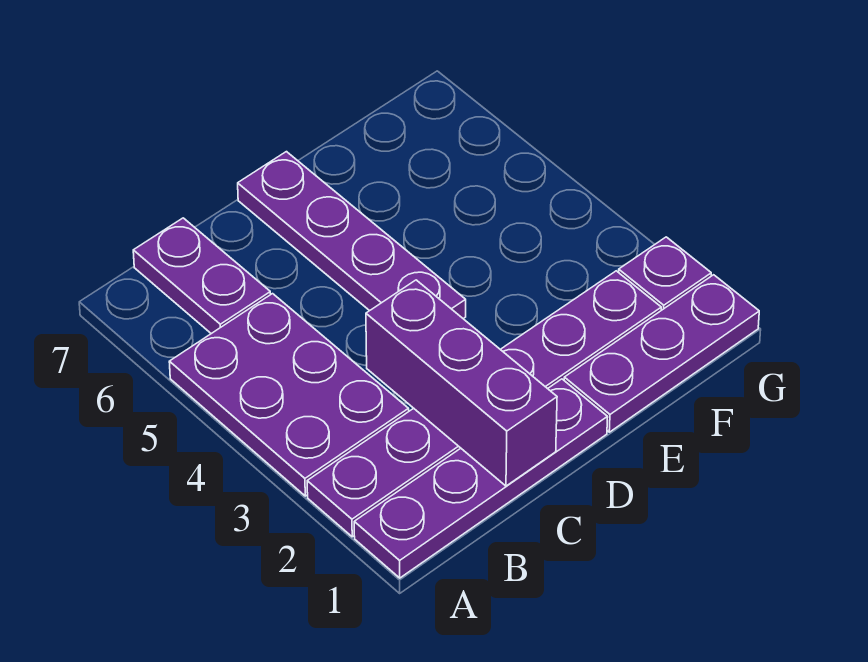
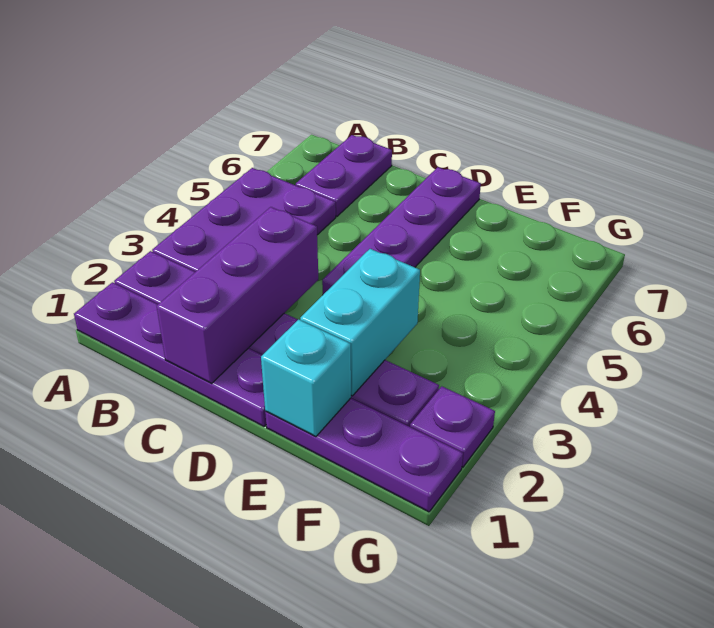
none -> cyan brick E1 level 2
none -> cyan brick E2:E3 level 2

